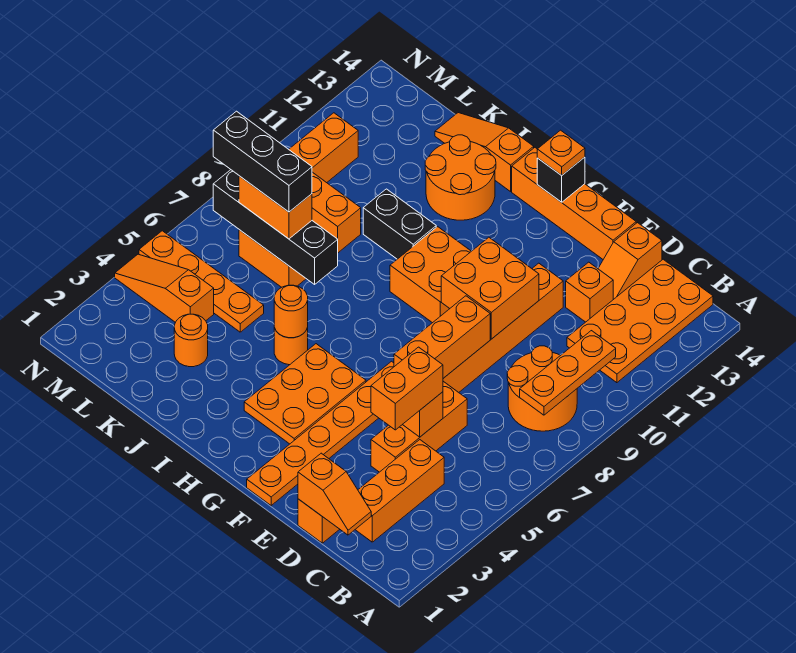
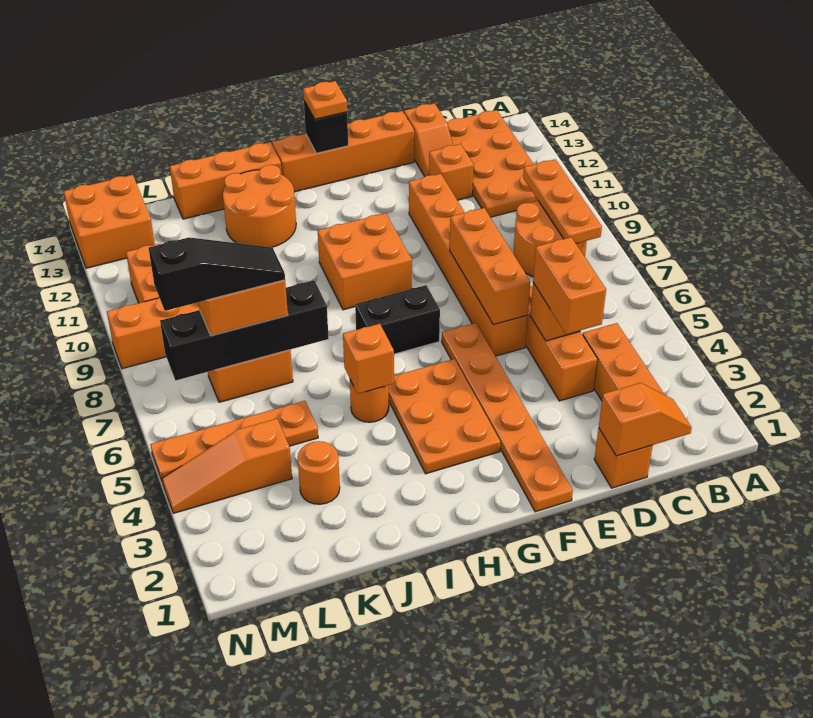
orange brick E9:F10 level 2 -> orange brick M13:N14 level 1
orange round brick I5 level 2 -> orange brick I5 level 2
black brick I10:J10 level 1 -> black brick G7:H7 level 1
orange slope I14:K14 level 1 top I -> orange brick I14:K14 level 1
black brick K7:M7 level 4 -> black slope K7:M7 level 4 top M

